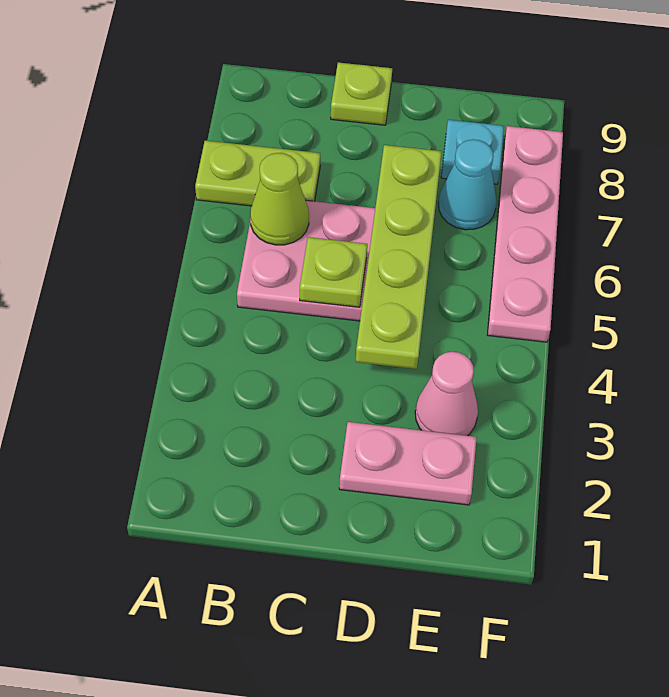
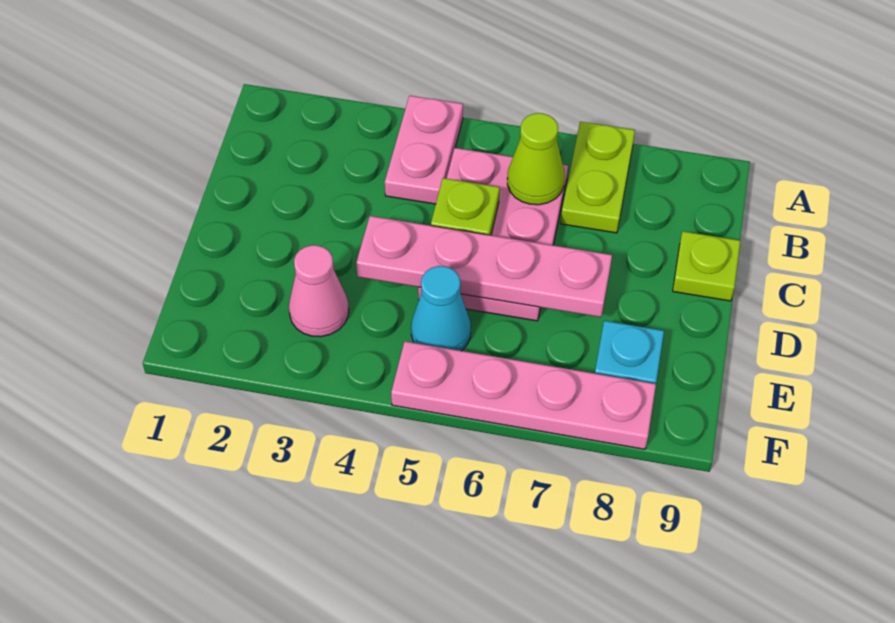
pink plate D2:E2 level 1 -> pink plate A4:B4 level 1
lime plate D4:D7 level 2 -> pink plate D4:D7 level 2
cyan cone E7 level 1 -> cyan cone E5 level 1

